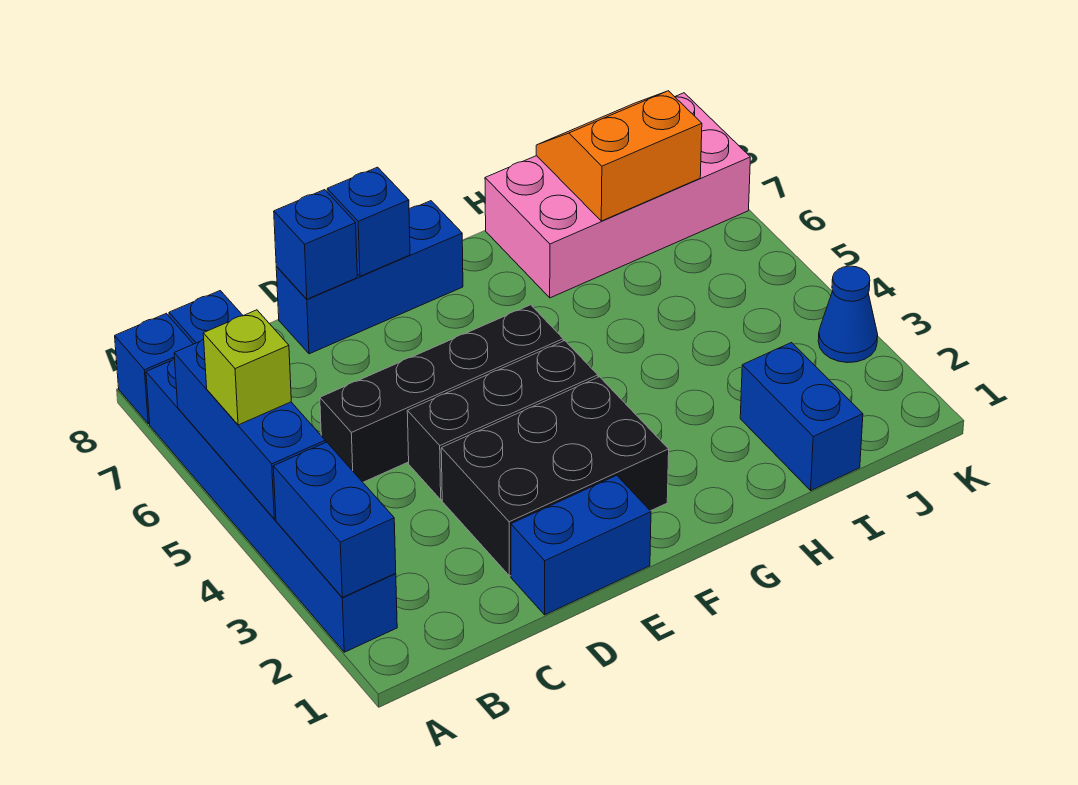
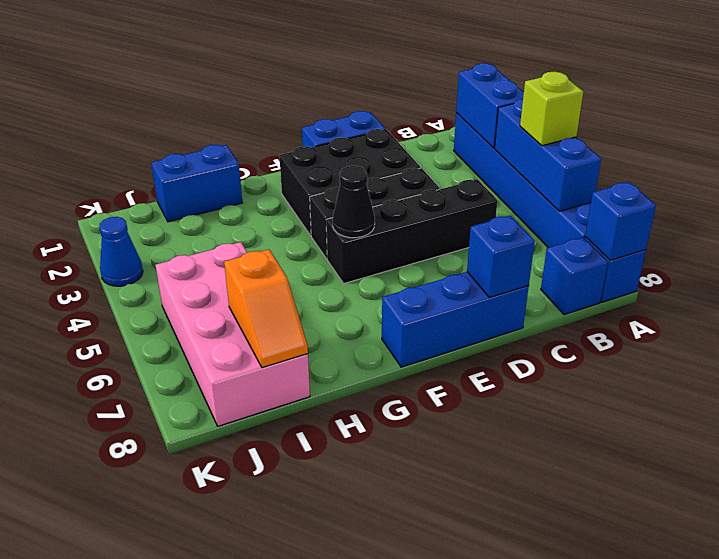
blue brick E8 level 2 -> blue brick A8 level 2
none -> black cone F5 level 2
pink brick H7:K8 level 1 -> pink brick I5:J8 level 1
blue brick I1:I2 level 1 -> blue brick H1:I1 level 1
orange slope I7:J8 level 2 top 7 -> orange slope I7:I8 level 2 top 7

